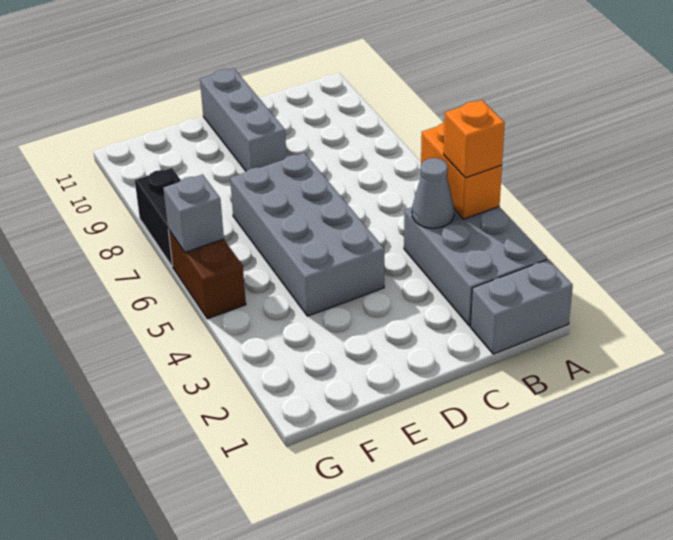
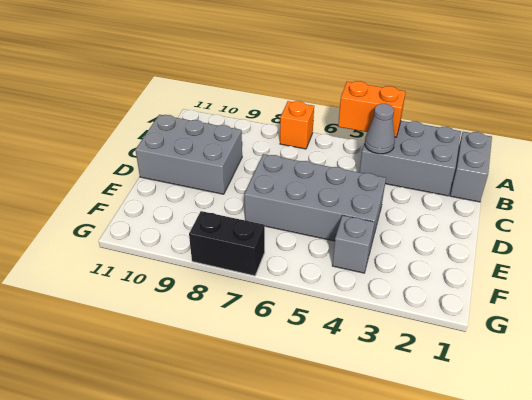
orange brick A4 level 3 -> orange brick A7 level 1
grey brick D9:D11 level 1 -> grey brick C9:D11 level 1
brown brick G5:G6 level 1 -> none
grey brick G6 level 2 -> grey brick F4 level 1

